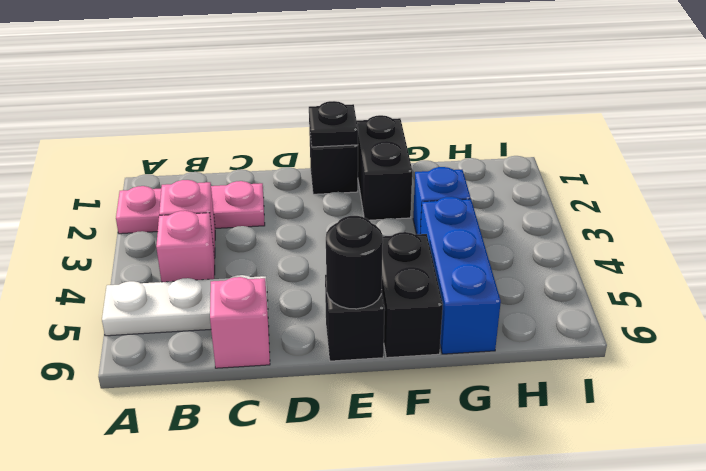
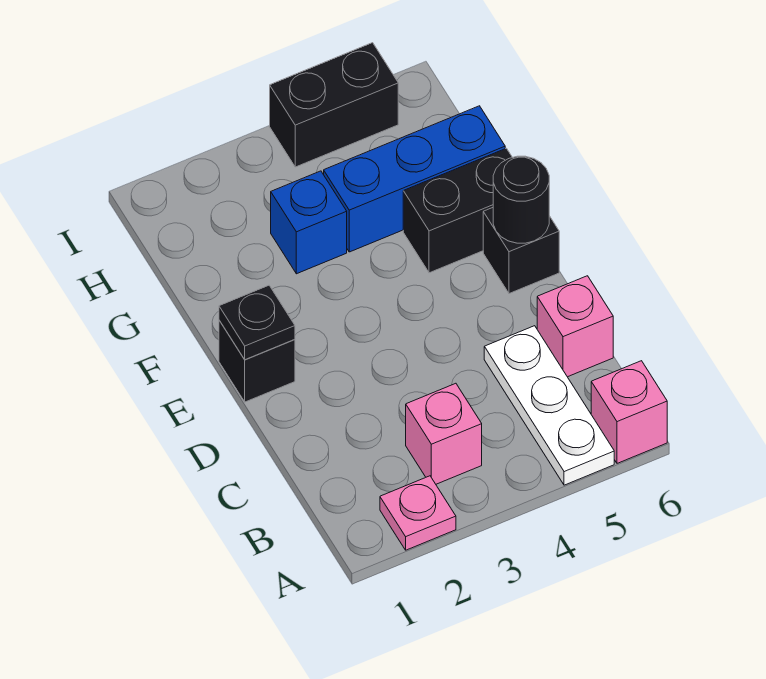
pink plate A2:C2 level 1 -> pink plate A2 level 1
pink brick B4 level 1 -> pink brick A6 level 1
black brick F1:F2 level 1 -> black brick I4:I5 level 1

